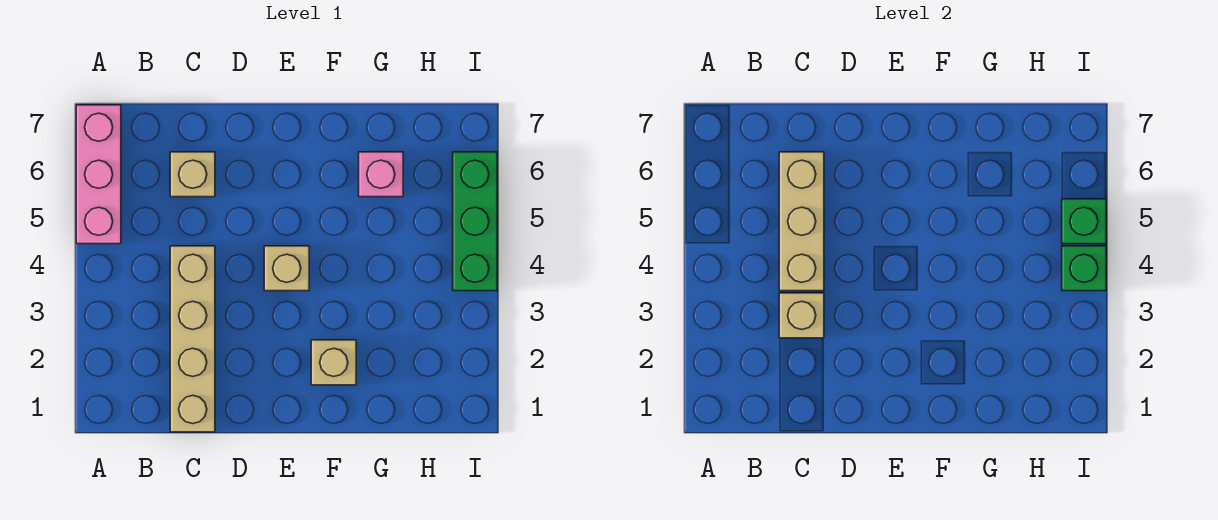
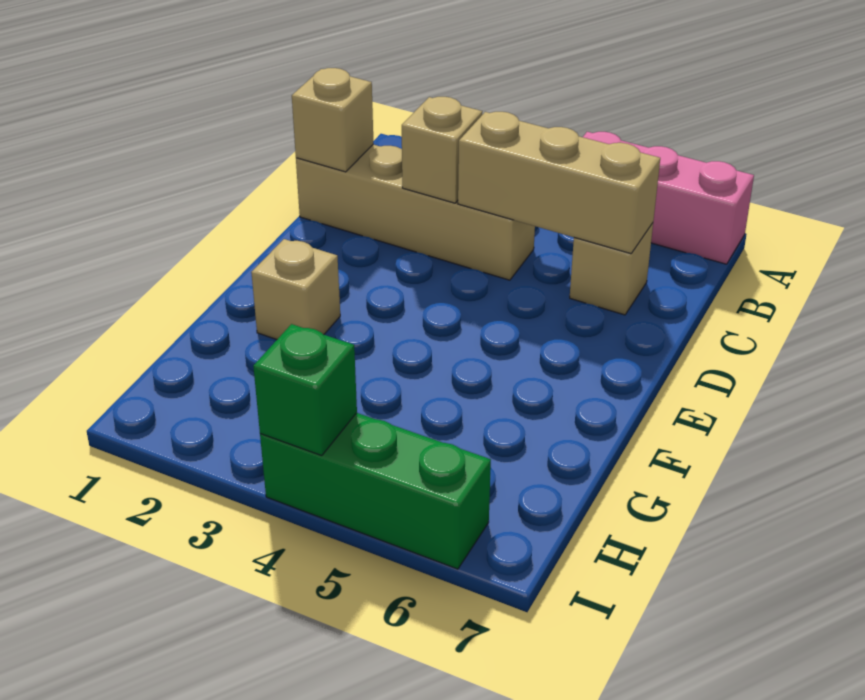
tan brick E4 level 1 -> tan brick C1 level 2
pink brick G6 level 1 -> none
green brick I5 level 2 -> none

